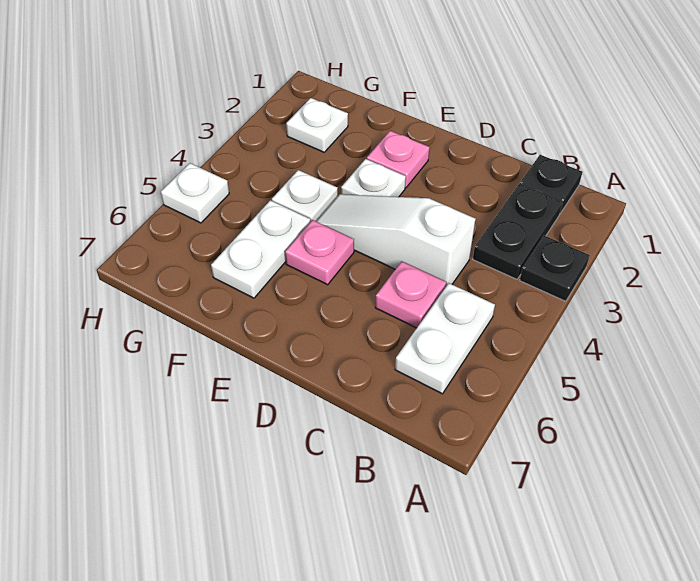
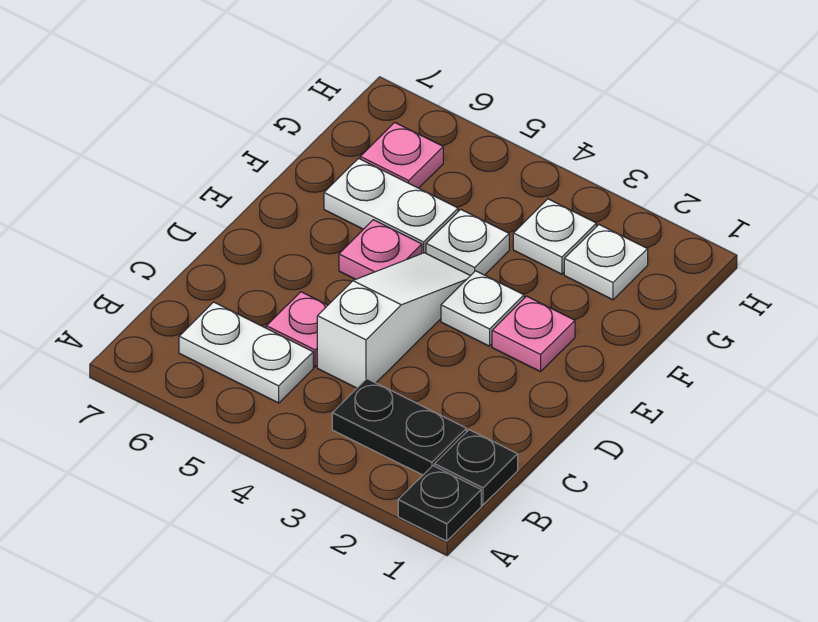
black plate A3 level 1 -> black plate A1 level 1
none -> pink plate G6 level 1
white plate H5 level 1 -> white plate G3 level 1

